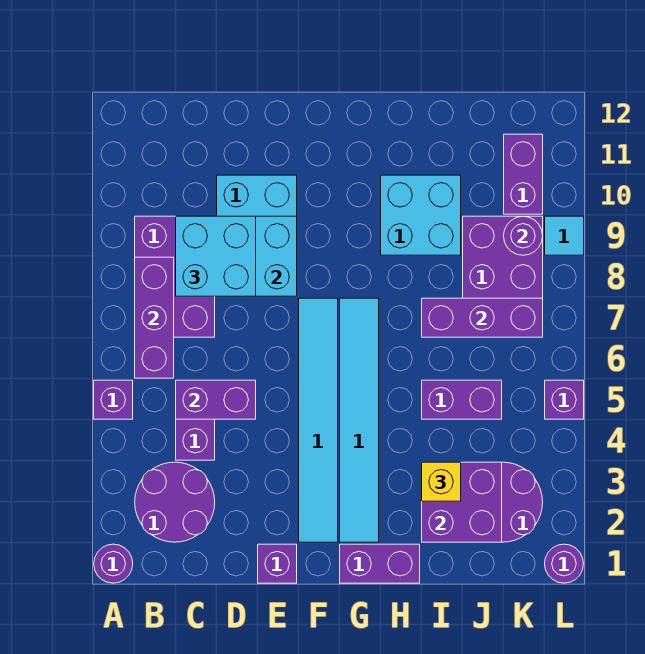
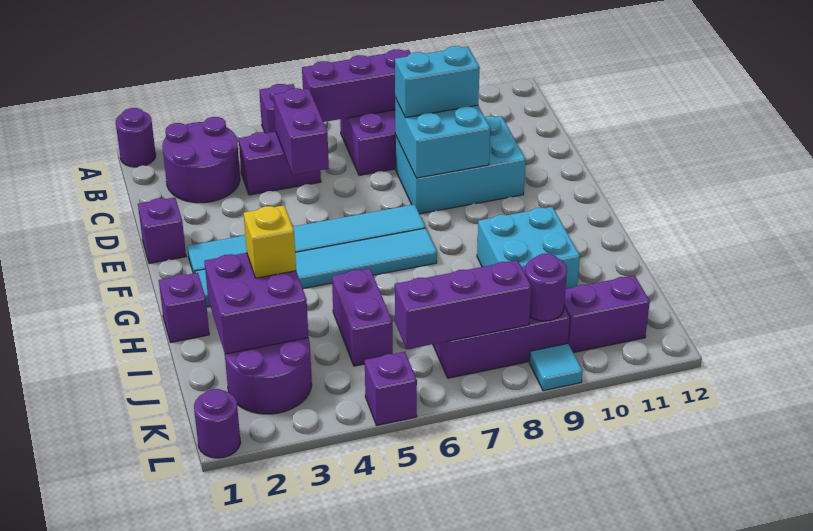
cyan brick C8:D9 level 3 -> cyan brick D8:D9 level 3
purple brick G1:H1 level 1 -> purple brick H1 level 1
purple brick I7:K7 level 2 -> purple brick K6:K8 level 2

